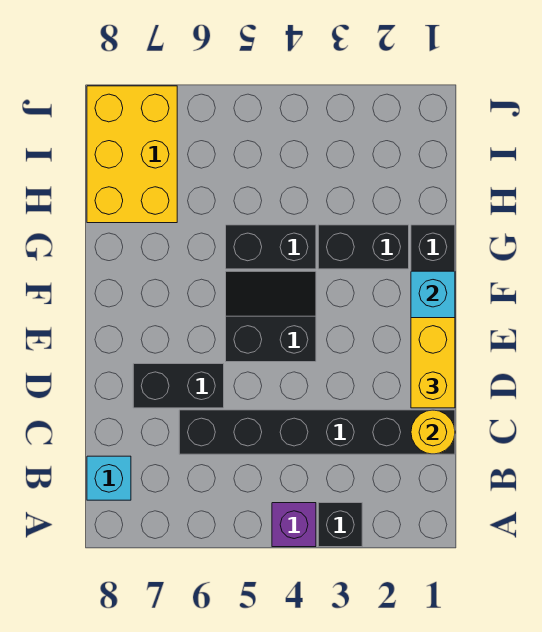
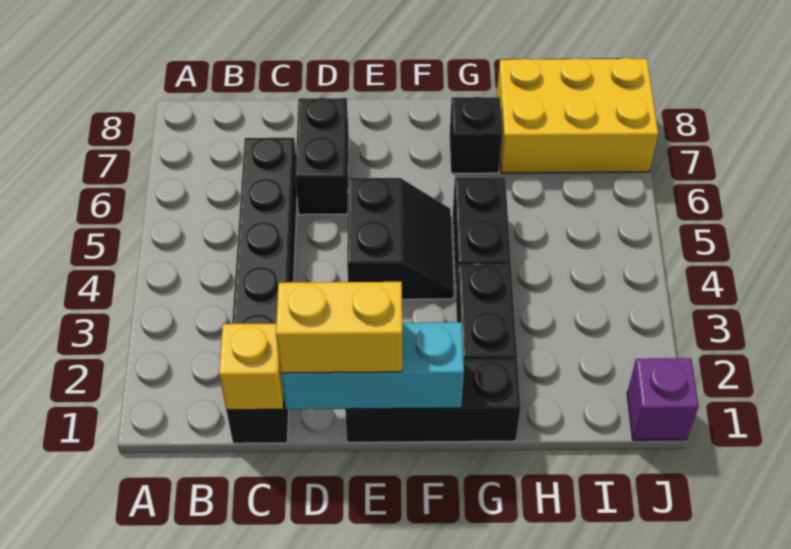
black brick A3 level 1 -> black brick G7 level 1
purple brick A4 level 1 -> purple brick J1 level 1
cyan brick B8 level 1 -> none
yellow round brick C1 level 2 -> yellow brick C1 level 2

